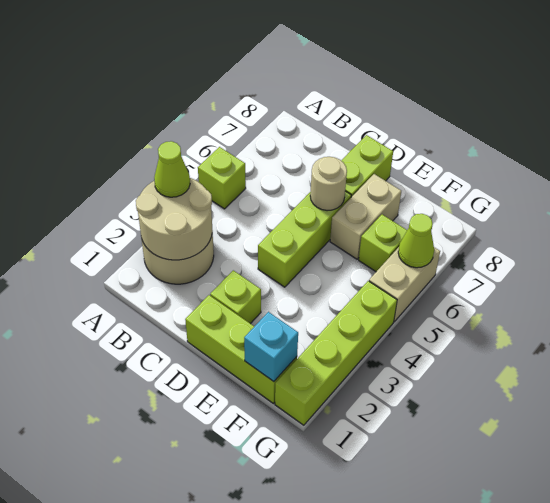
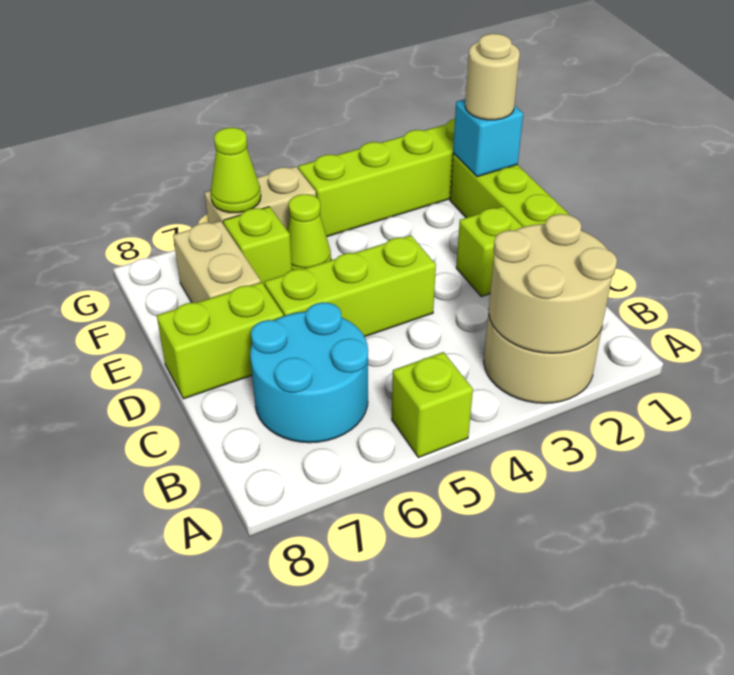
lime cone A3 level 3 -> lime cone F5 level 1
none -> cyan round brick B6:C7 level 1
tan round brick D6 level 2 -> tan round brick F1 level 3
tan brick E6:E7 level 1 -> tan brick E7:F7 level 1

